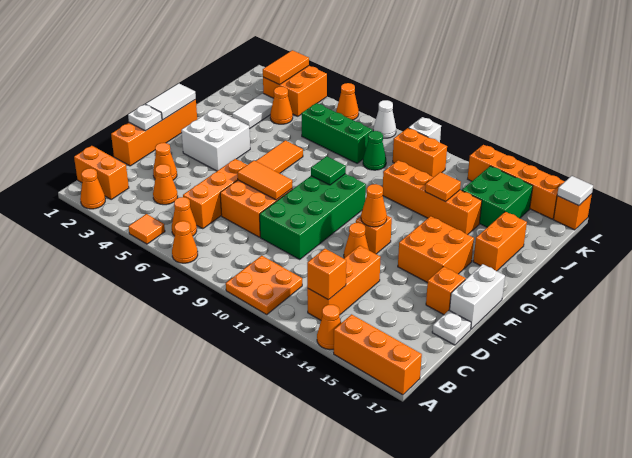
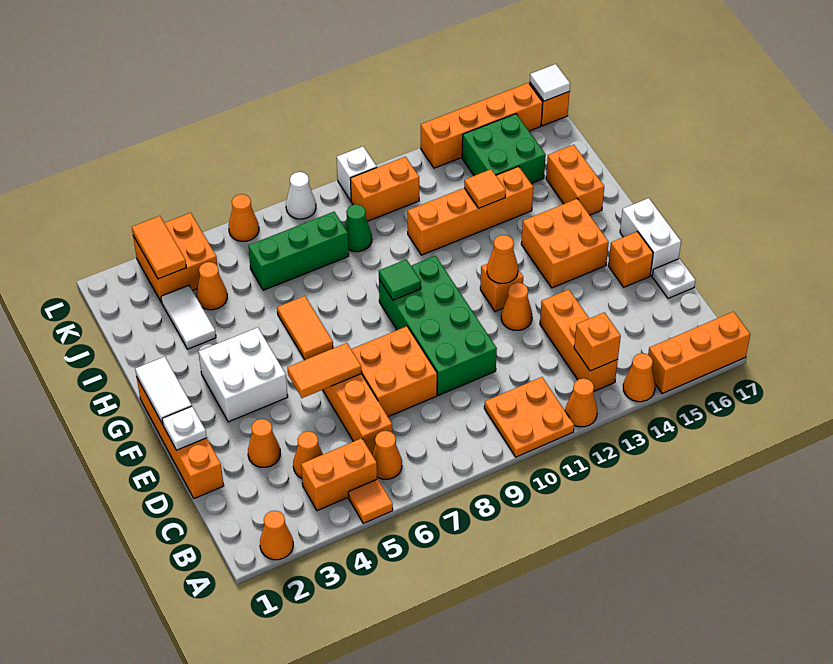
orange cone A7 level 1 -> orange cone A12 level 1
orange brick B1:B2 level 1 -> orange brick B4:B5 level 1
orange tile E7:E8 level 2 -> orange tile E5:E6 level 2

